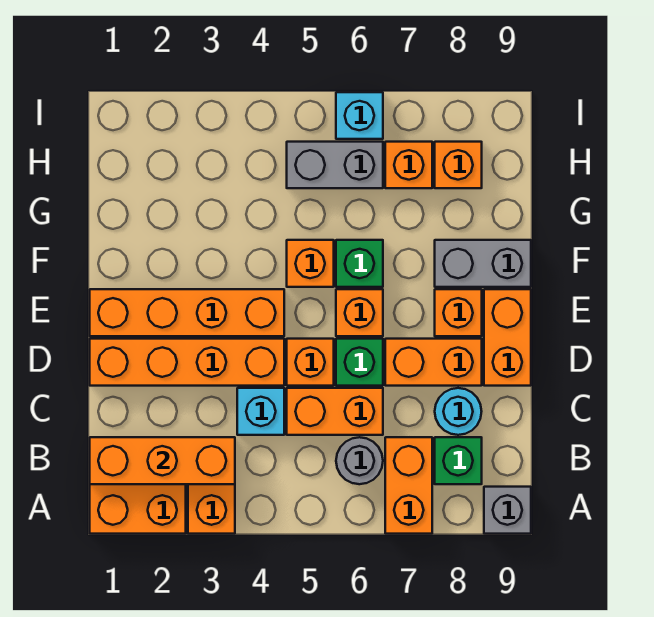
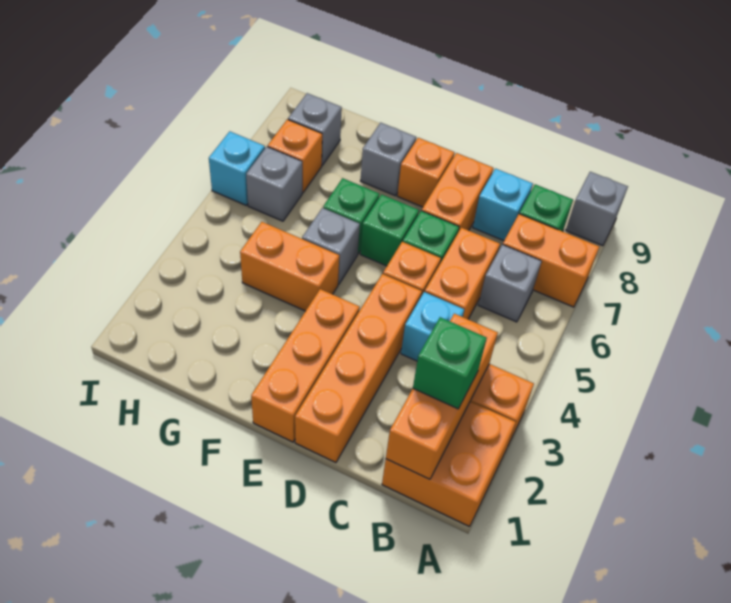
none -> green brick B2 level 3
grey round brick B6 level 1 -> grey brick B6 level 1
cyan round brick C8 level 1 -> cyan brick C8 level 1
orange brick D9:E9 level 1 -> orange brick F4:G4 level 1
orange brick E1:E4 level 1 -> orange brick E1:E3 level 1
orange brick E6 level 1 -> green brick E6 level 1
orange brick F5 level 1 -> grey brick F5 level 1
grey brick F8:F9 level 1 -> grey brick F8 level 1
grey brick H5:H6 level 1 -> grey brick H6 level 1
orange brick H8 level 1 -> grey brick H8 level 1

